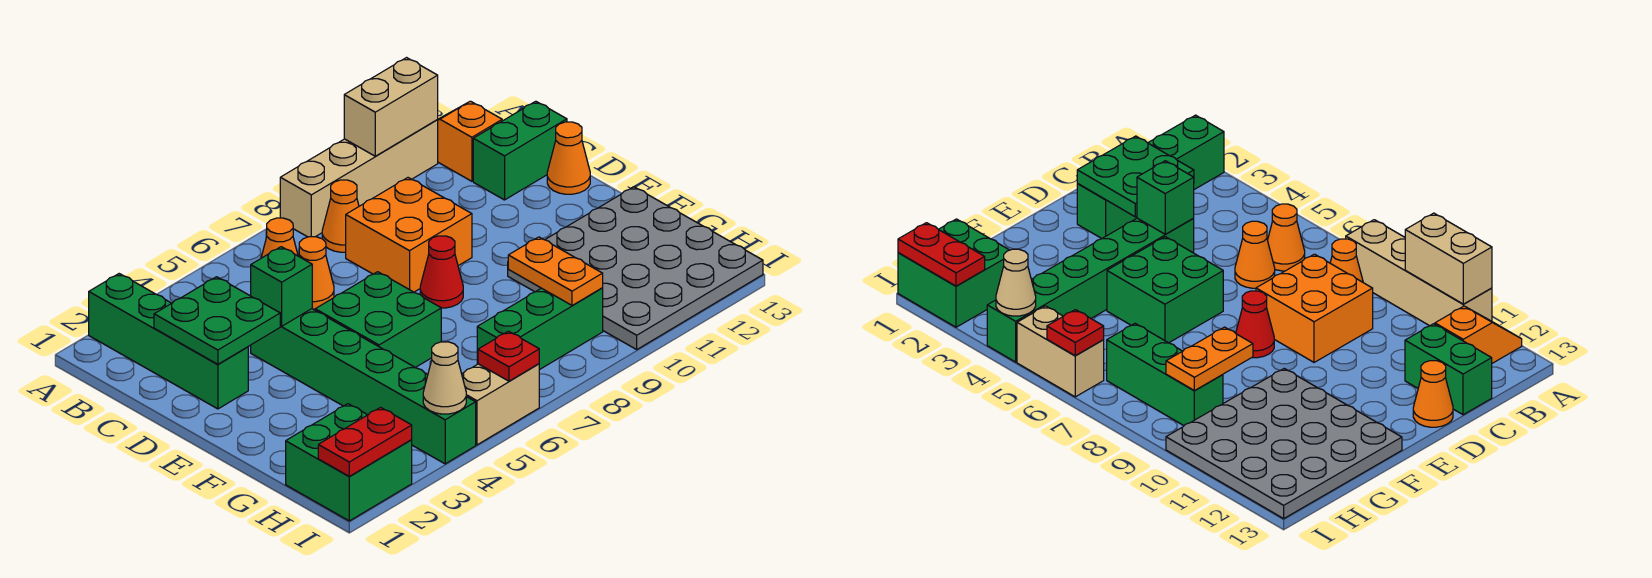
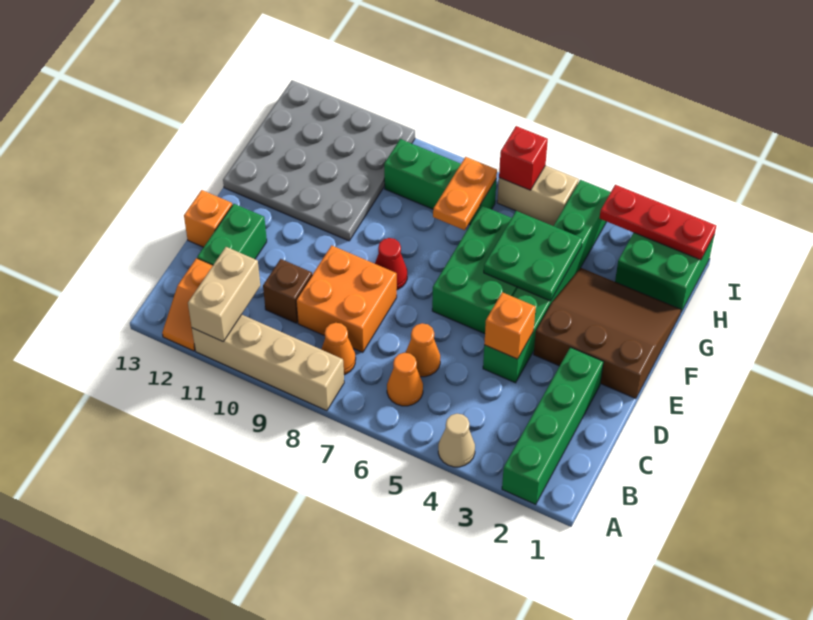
tan brick A10:A11 level 2 -> tan brick A11:B11 level 2
green plate C2:D3 level 2 -> green plate F4:G5 level 2
none -> brown brick C10 level 1
green brick C12:C13 level 1 -> green brick C12:D12 level 1
green brick D4 level 2 -> orange brick D4 level 2
orange cone D13 level 1 -> orange brick D13 level 1
none -> brown slope E1:G3 level 1 top E
green brick E5:F6 level 1 -> green brick E5:G6 level 1
orange plate G9:H9 level 2 -> orange plate G7:H7 level 2
red plate I1:I2 level 2 -> red plate I1:I3 level 2
tan cone I4 level 2 -> tan cone A4 level 1
red plate I6 level 2 -> red brick I6 level 2

